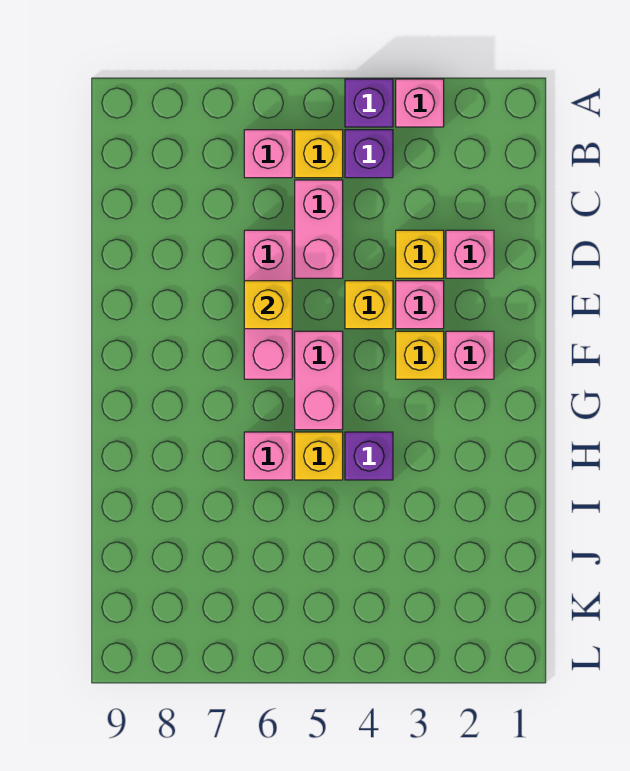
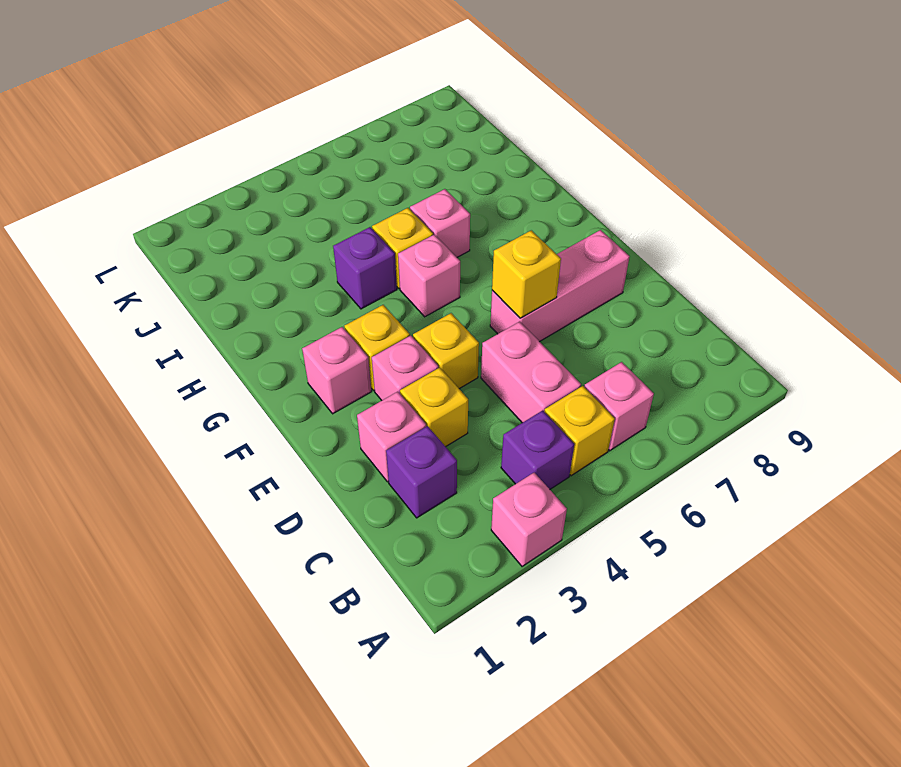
purple brick A4 level 1 -> purple brick C2 level 1
pink brick D6:F6 level 1 -> pink brick E6:E8 level 1
pink brick F5:G5 level 1 -> pink brick G5 level 1

